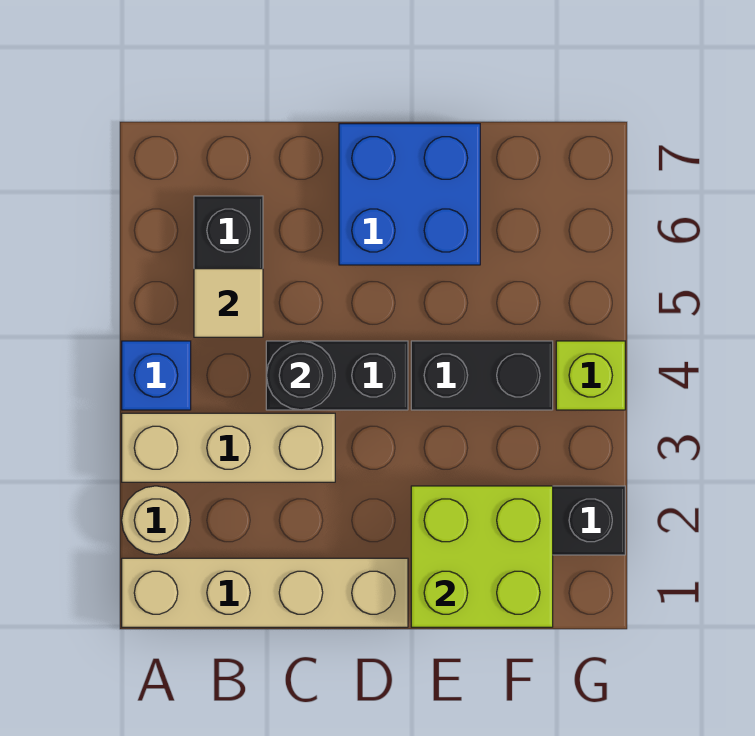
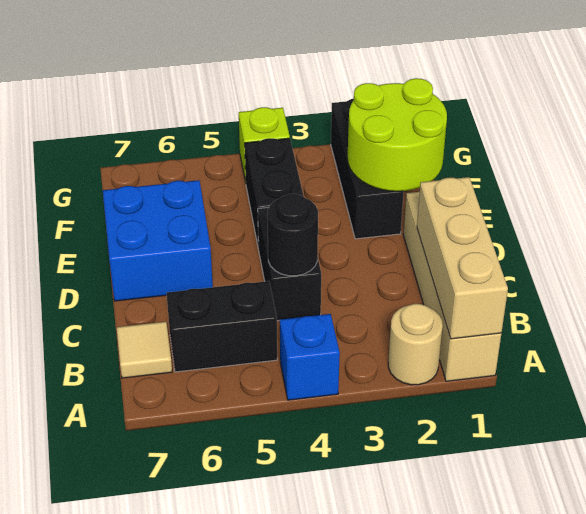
tan brick A3:C3 level 1 -> tan brick A1:C1 level 2
tan tile B5 level 2 -> tan tile B7 level 1
lime brick E1:F2 level 2 -> lime round brick E1:F2 level 2

